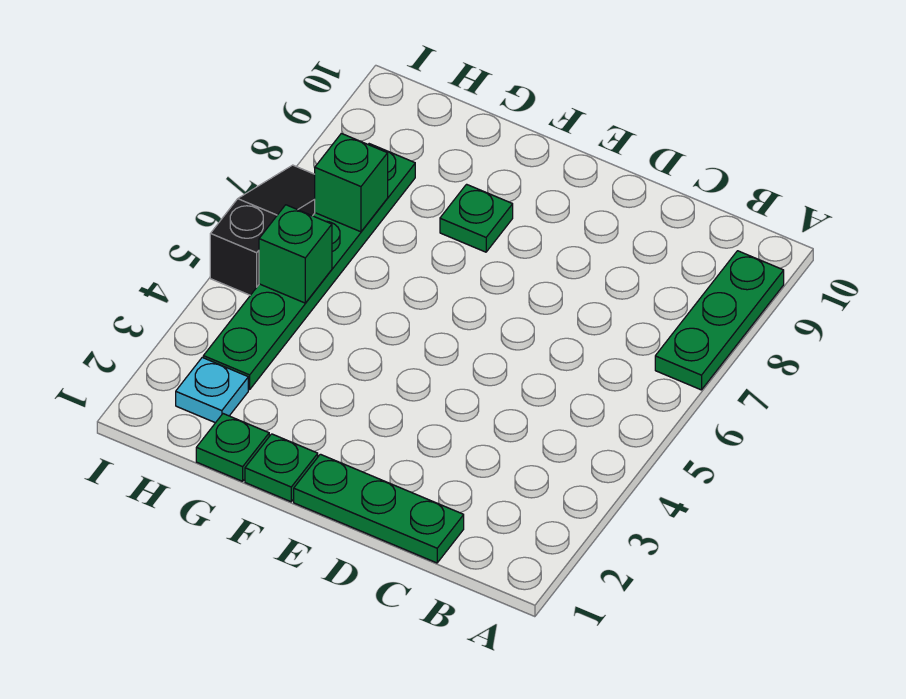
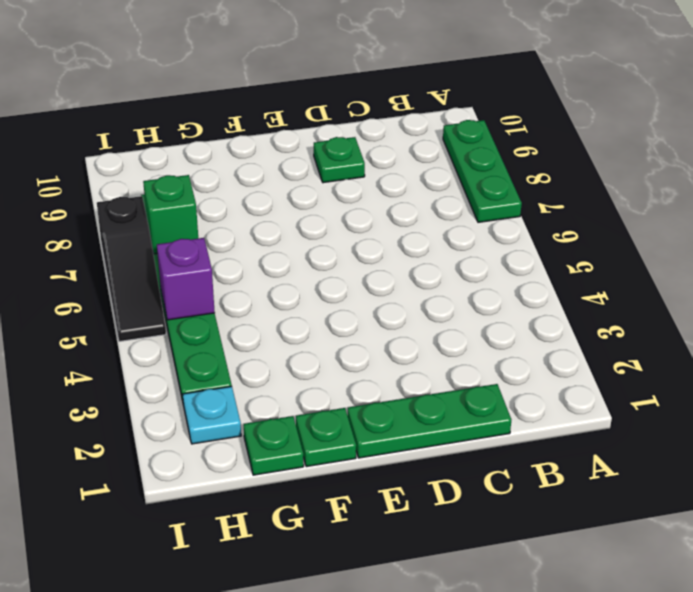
green plate F8 level 1 -> green plate D9 level 1
green brick H5 level 2 -> purple brick H5 level 2
black slope I5:I7 level 1 top 5 -> black slope I5:I7 level 1 top 7

